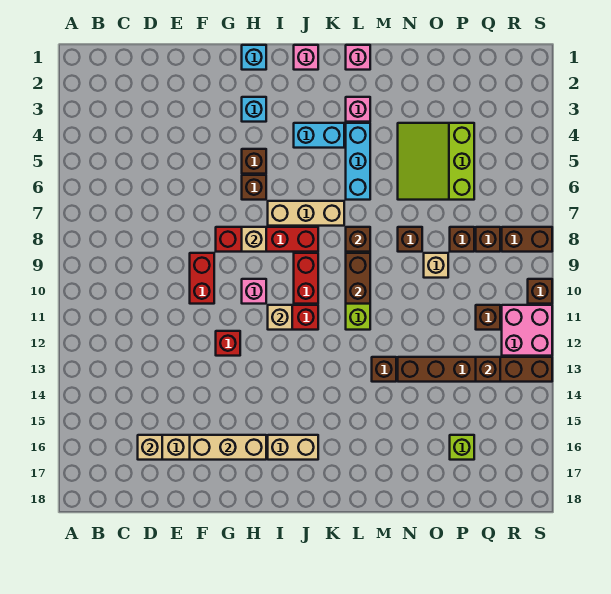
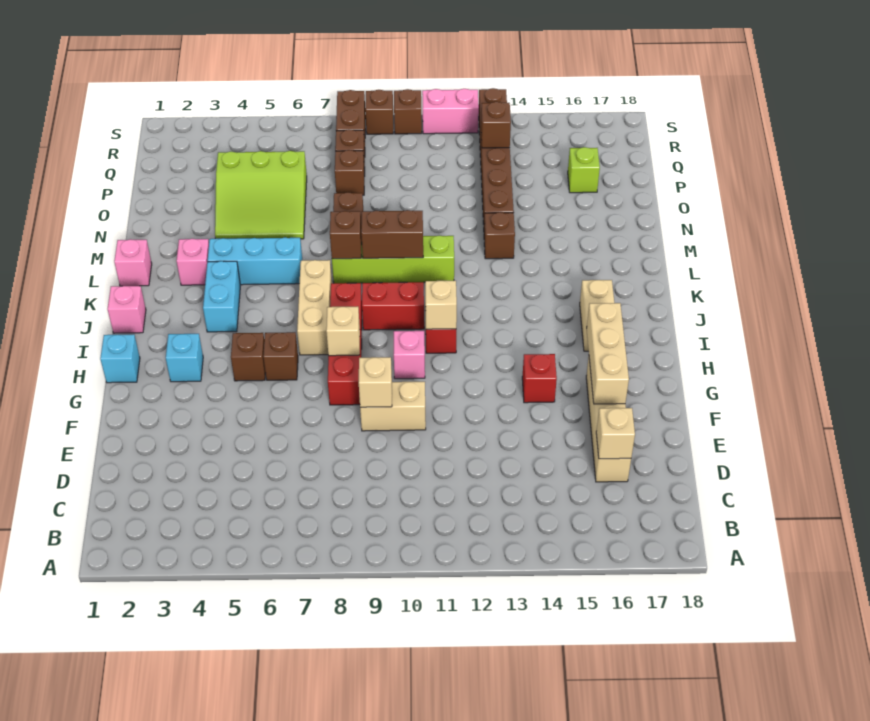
red brick F9:F10 level 1 -> tan brick F9:F10 level 1
red brick G12 level 1 -> red brick G14 level 1
tan brick O9 level 1 -> tan brick F9 level 2
brown brick Q11 level 1 -> brown brick S9 level 1
pink brick R11:S12 level 1 -> pink brick S11:S12 level 1

